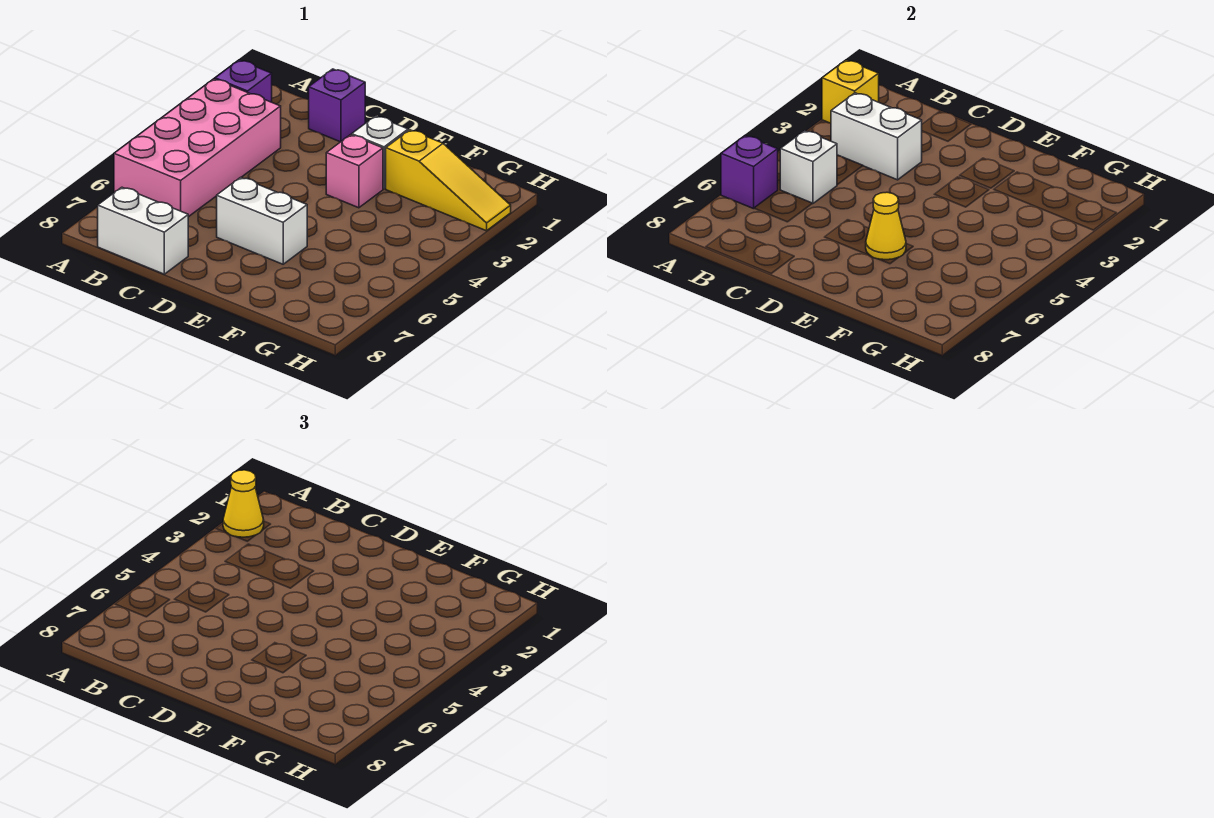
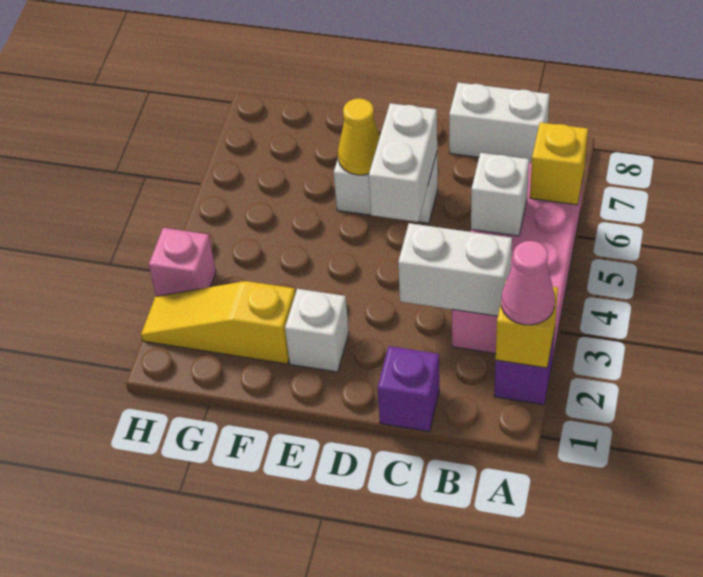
yellow cone A2 level 3 -> pink cone A2 level 3
purple brick A6 level 2 -> yellow brick A6 level 2
none -> white brick D5:D6 level 2
pink brick E3 level 1 -> pink brick H3 level 1

